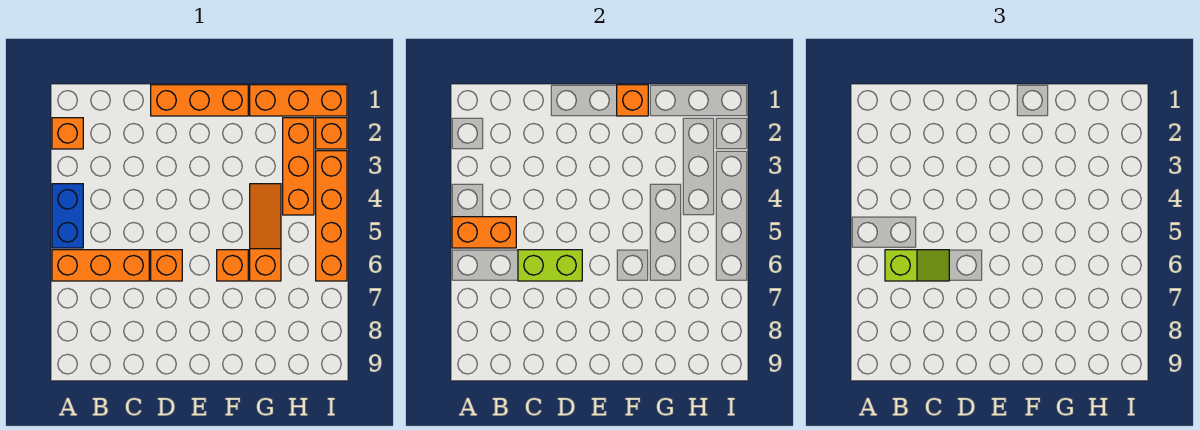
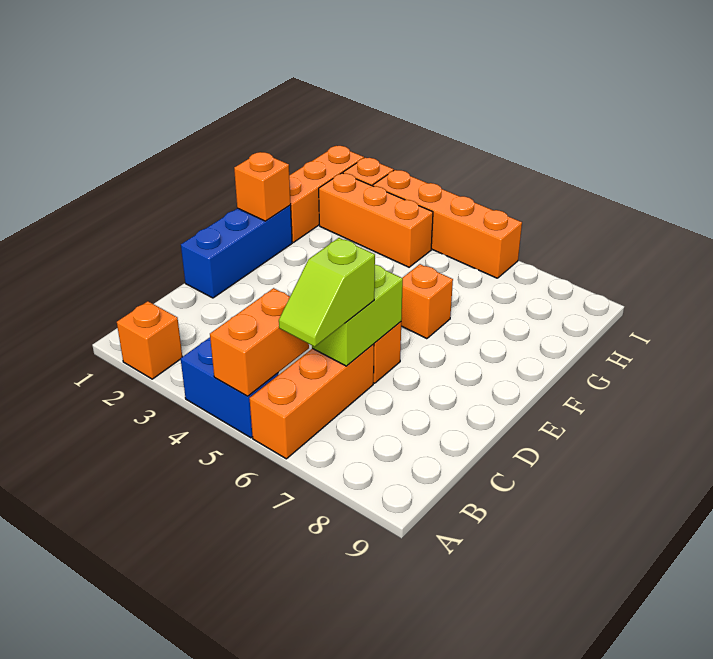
lime slope B6:C6 level 3 top B -> lime slope B6:C6 level 3 top C
orange brick D1:F1 level 1 -> blue brick D1:F1 level 1
orange slope G4:G6 level 1 top 6 -> none

